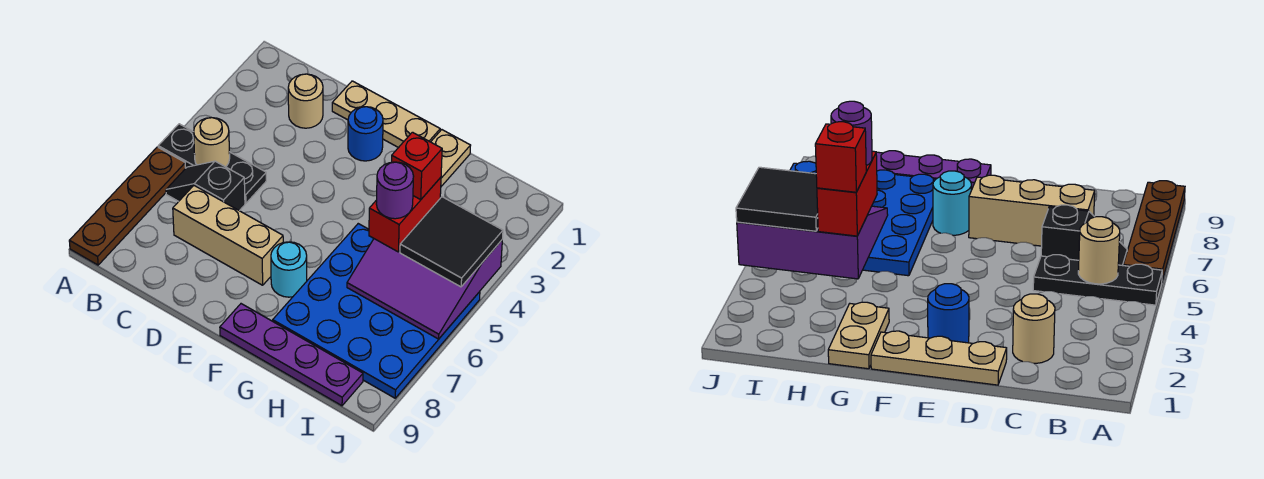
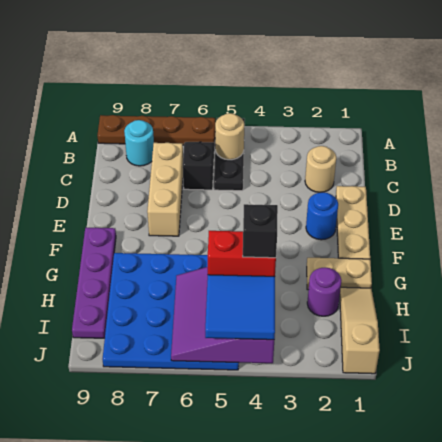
cyan round brick F7 level 1 -> cyan round brick B8 level 1
none -> tan slope H1:J1 level 1 top J
red brick H4 level 4 -> black brick H4 level 4
purple round brick H5 level 4 -> purple round brick H2 level 1
black tile I4:J5 level 3 -> blue tile I4:J5 level 3

